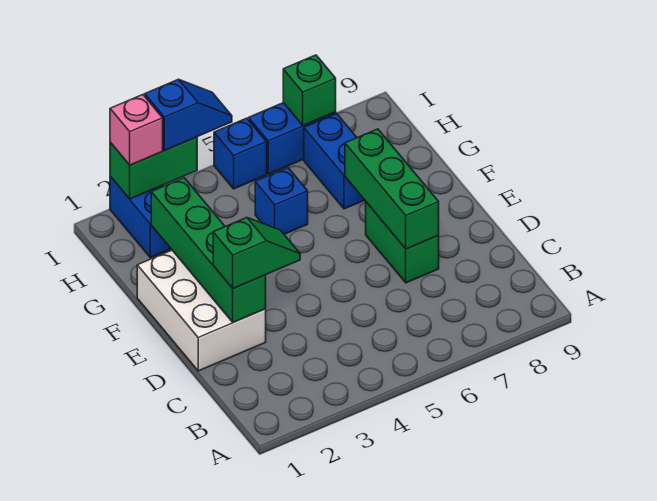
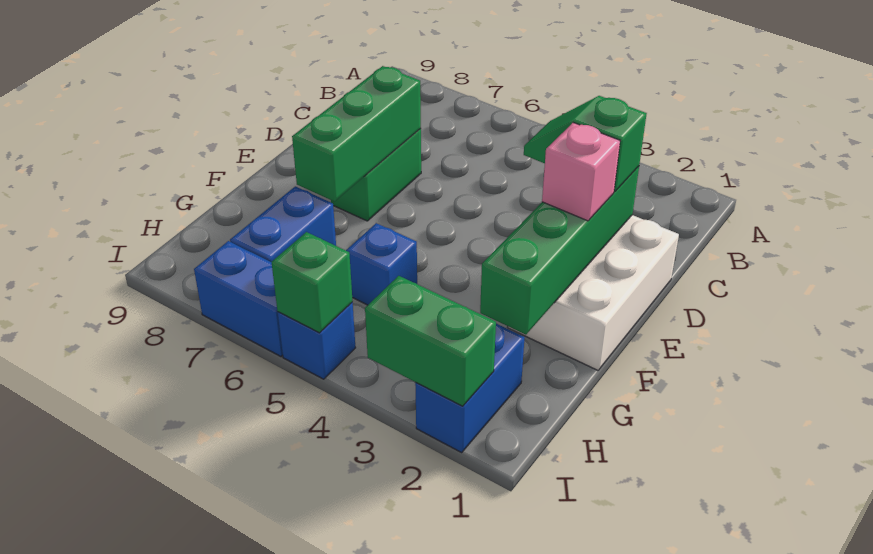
pink brick I2 level 3 -> pink brick E2 level 3
blue slope I3:I4 level 3 top 3 -> none
green brick I7 level 2 -> green brick I5 level 2

